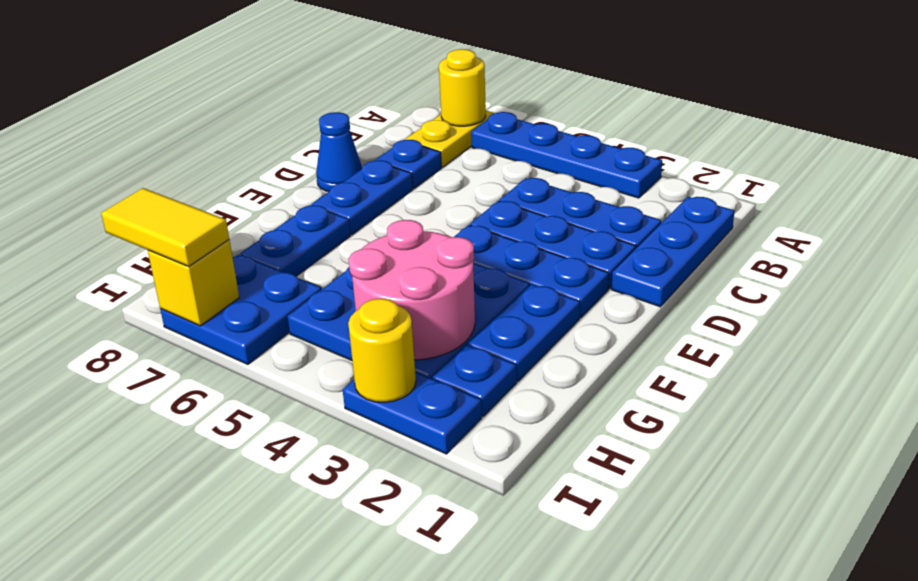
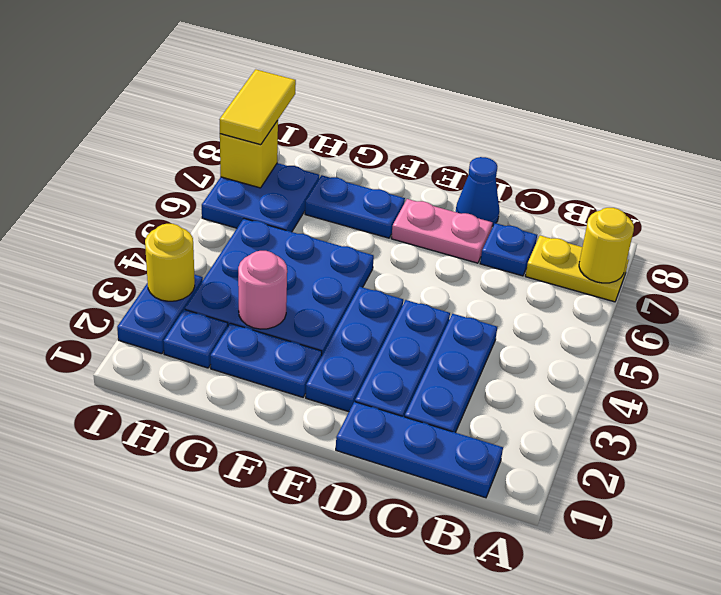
blue plate A3:A6 level 1 -> none
blue plate D7:E7 level 1 -> pink plate D7:E7 level 1
pink round brick G3:H4 level 2 -> pink round brick G3 level 2

